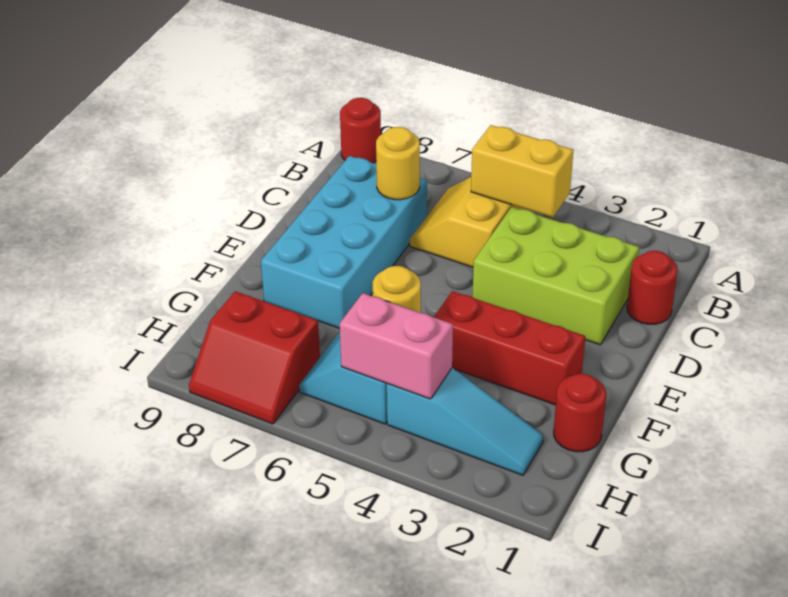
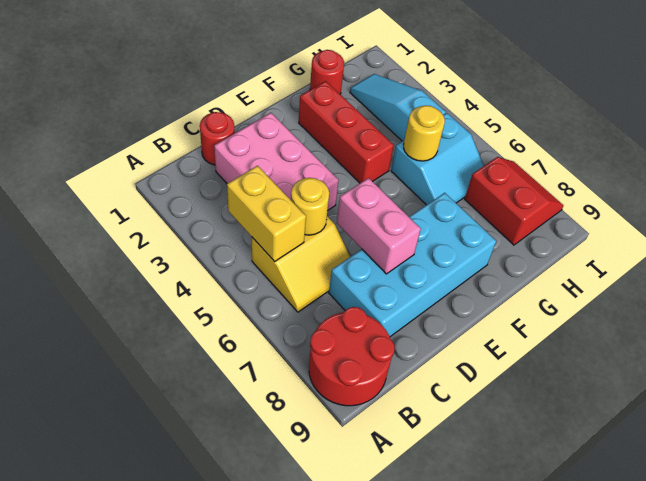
red round brick A9 level 1 -> red round brick A8:B9 level 1
lime brick C2:D4 level 1 -> pink brick C2:D4 level 1
yellow round brick C7 level 2 -> yellow round brick C5 level 2
pink brick H4:H5 level 2 -> pink brick D6:D7 level 2

